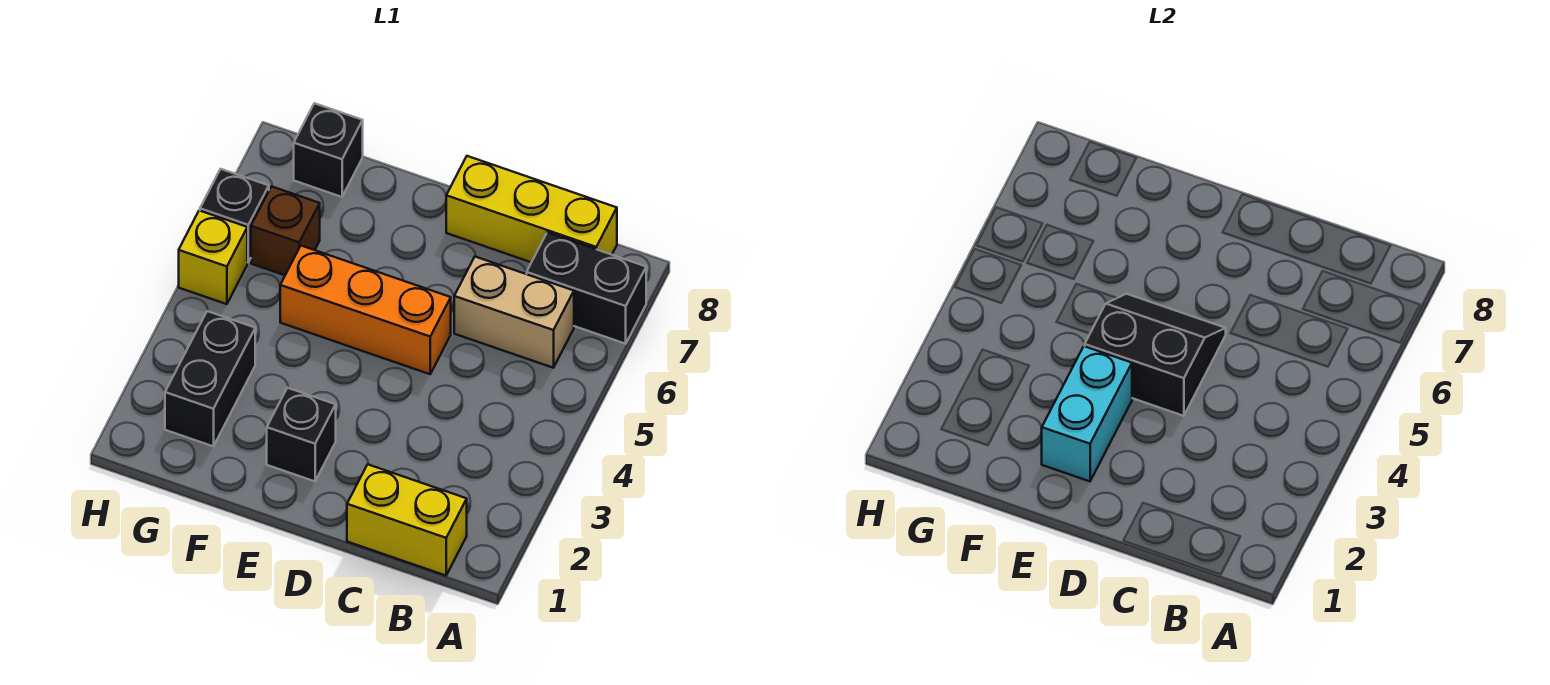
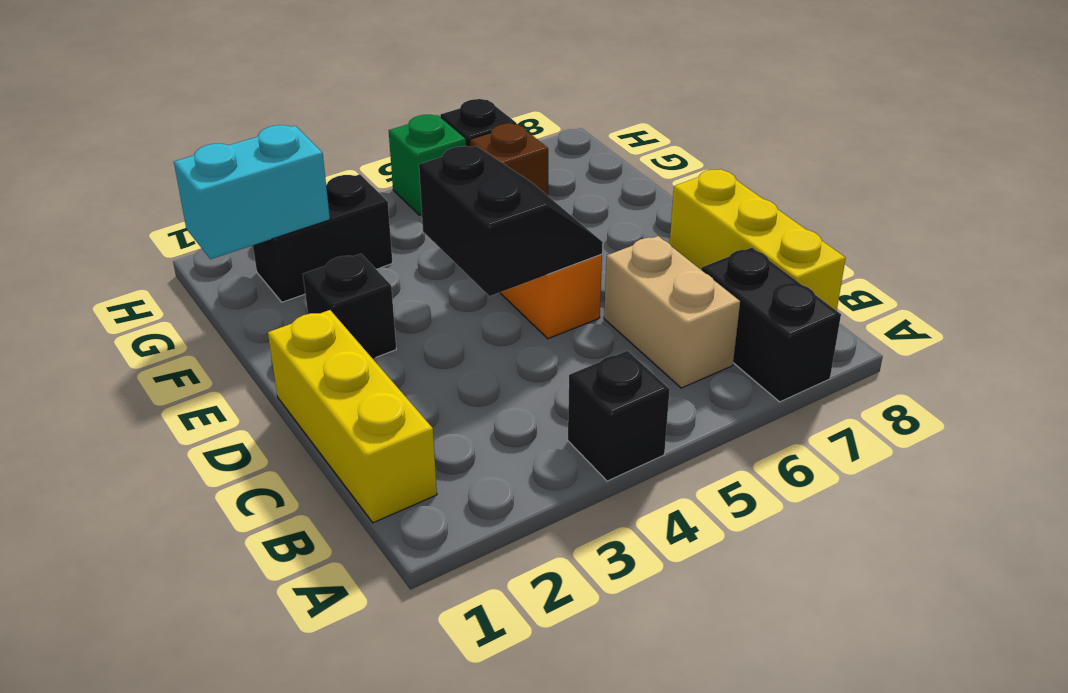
yellow brick B1:C1 level 1 -> yellow brick B1:D1 level 1
cyan brick E2:E3 level 2 -> cyan brick G1:G2 level 2
black brick G8 level 1 -> black brick A4 level 1
yellow brick H5 level 1 -> green brick H5 level 1

